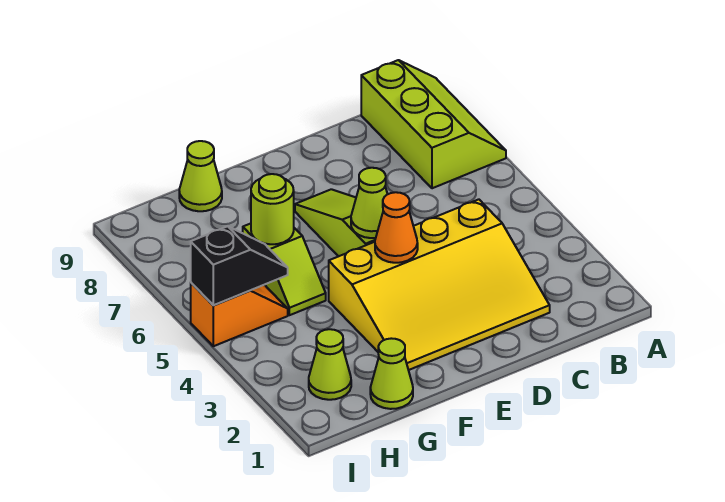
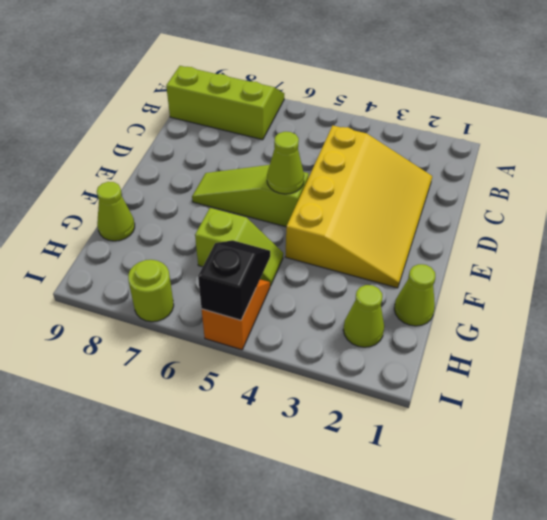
orange cone E4 level 2 -> none
lime round brick G6 level 2 -> lime round brick I7 level 1

